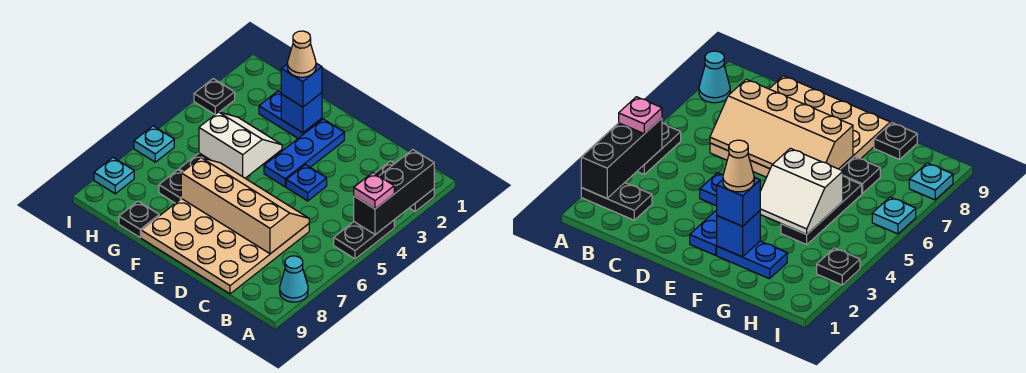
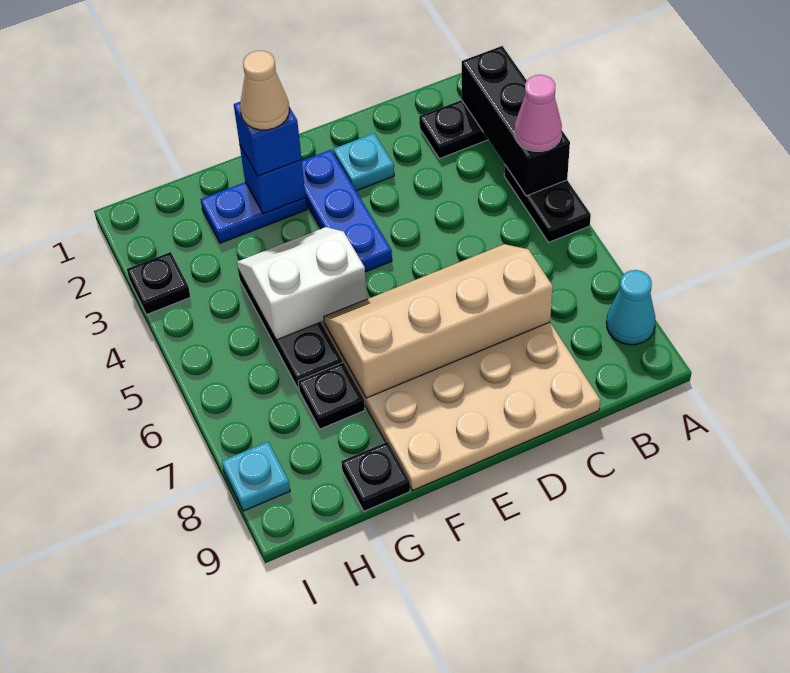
pink plate A4 level 3 -> pink cone A4 level 3
blue plate D4 level 1 -> none
cyan plate I6 level 1 -> cyan plate D2 level 1

